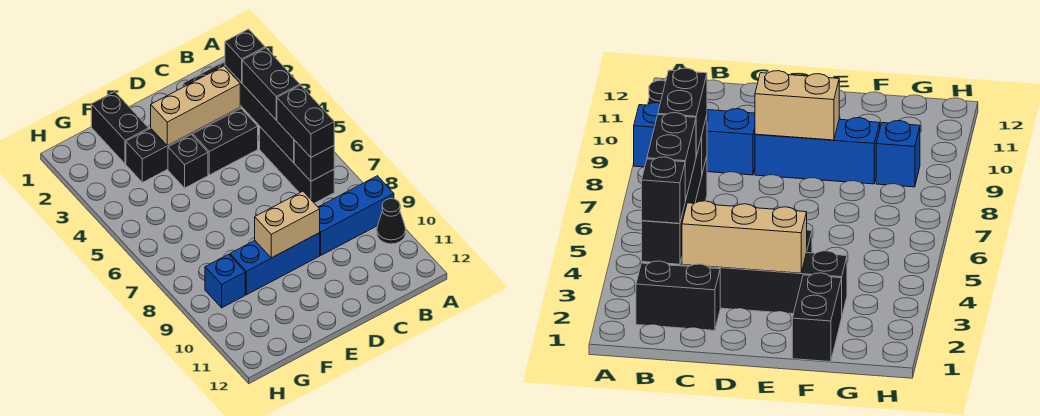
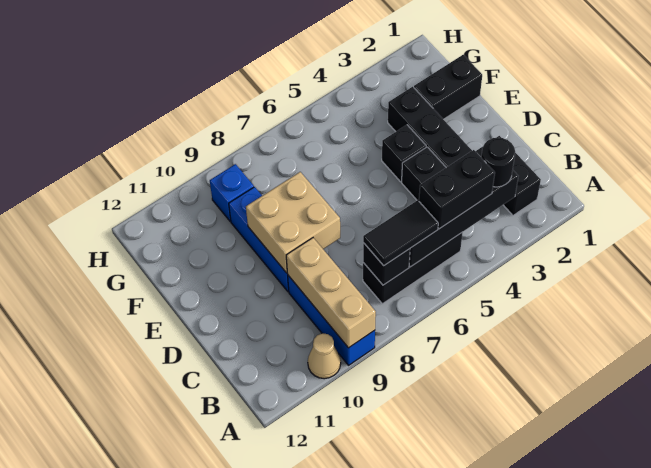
black cone A10 level 1 -> tan cone A10 level 1
black brick B3 level 3 -> black round brick B3 level 3
black brick B6:B7 level 3 -> black tile B6:B7 level 3
tan brick C3:E3 level 2 -> tan brick A9:C9 level 2
tan brick D9:E9 level 2 -> tan brick D8:E9 level 2

